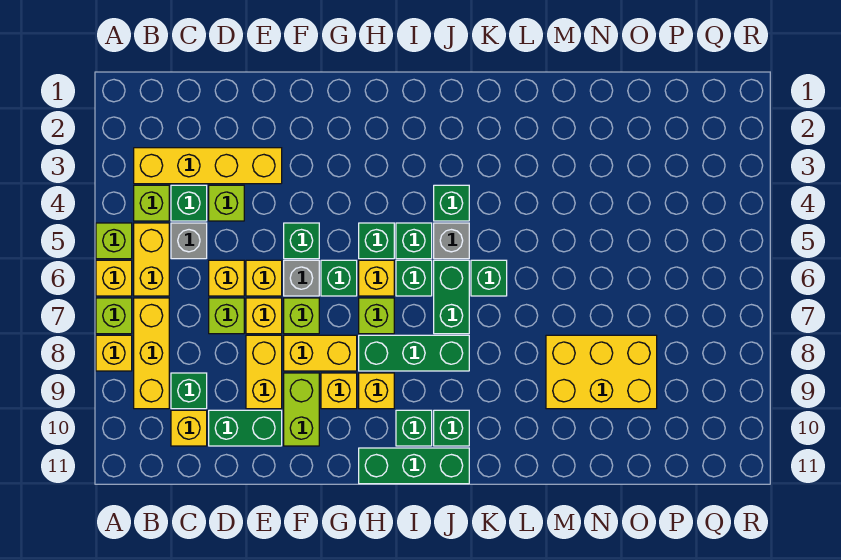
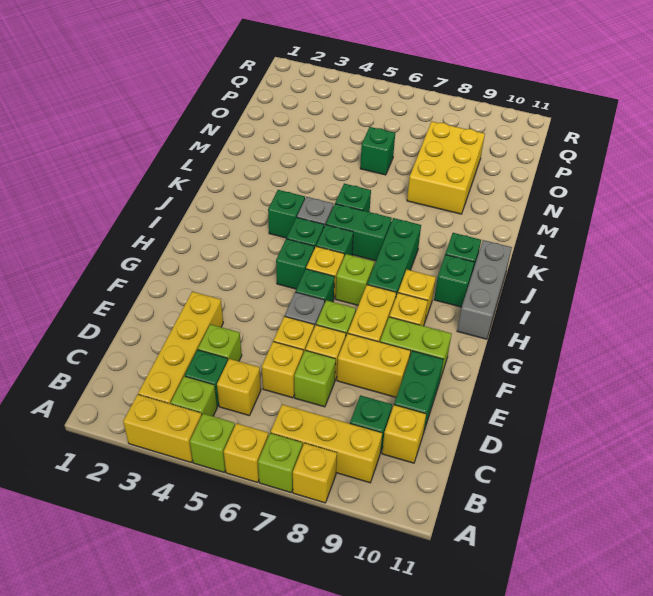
yellow brick B5:B6 level 1 -> yellow brick A3:A4 level 1
grey brick C5 level 1 -> yellow brick C5 level 1
green brick F5 level 1 -> green brick N6 level 1
green brick H11:J11 level 1 -> grey brick H11:J11 level 1

